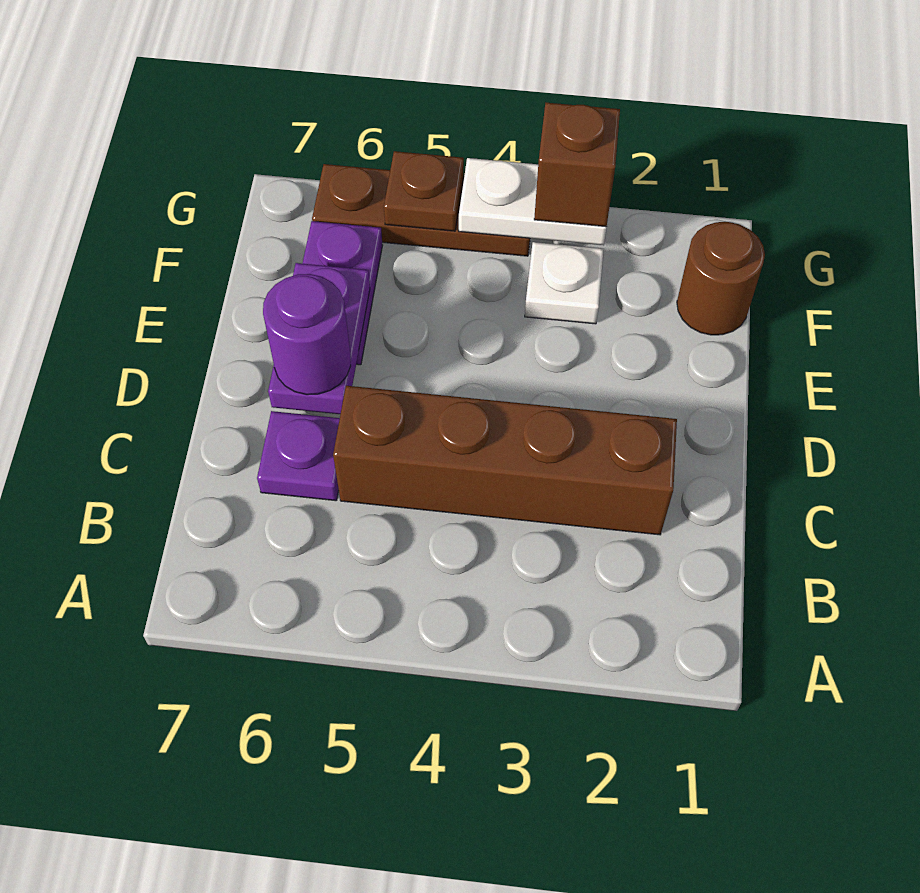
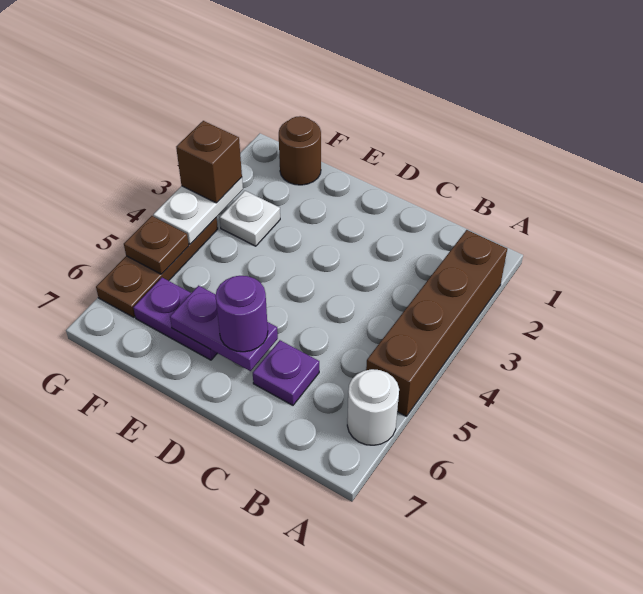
none -> white round brick A6 level 1
brown brick C2:C5 level 1 -> brown brick A2:A5 level 1

